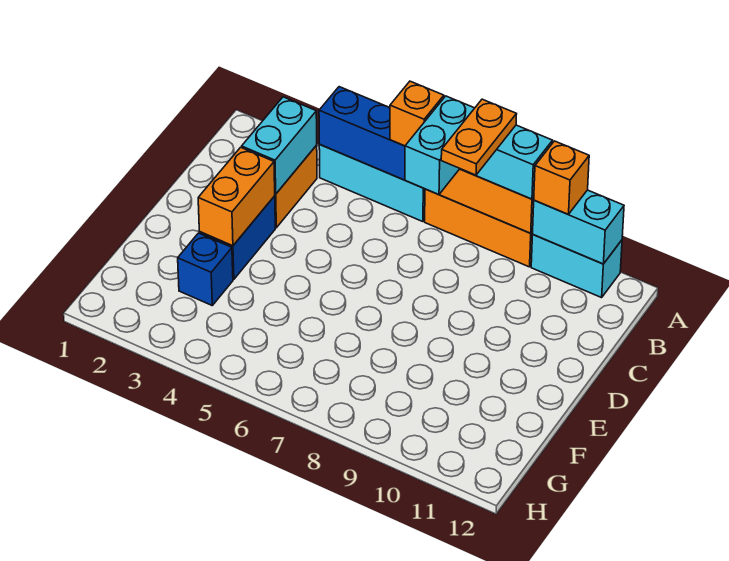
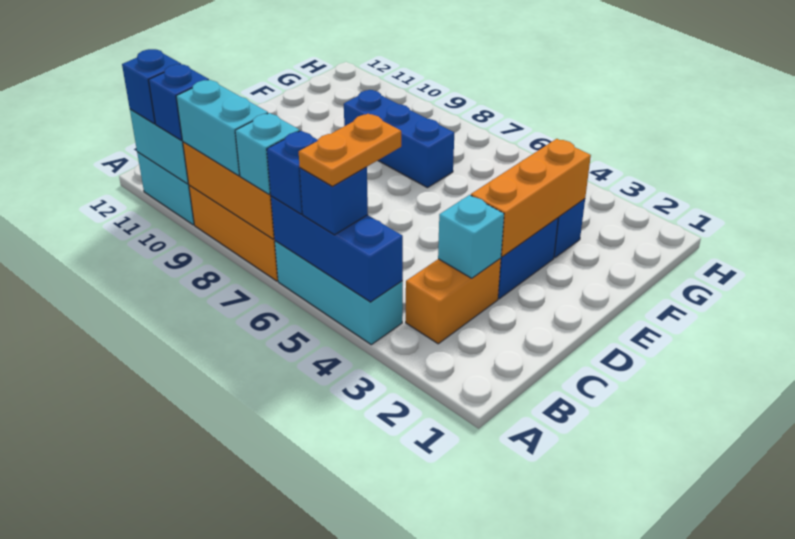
none -> blue brick A5 level 3
orange brick A6 level 3 -> blue brick A6 level 3
cyan brick A7:B7 level 3 -> cyan brick A7 level 3
orange plate A8:B8 level 4 -> orange plate A5:B5 level 4
orange brick A10 level 3 -> blue brick A10 level 3
none -> blue brick A11 level 3
cyan brick B3:C3 level 2 -> cyan brick C3 level 2
orange brick D3:E3 level 2 -> orange brick D3:F3 level 2
none -> blue brick F7:F9 level 1

